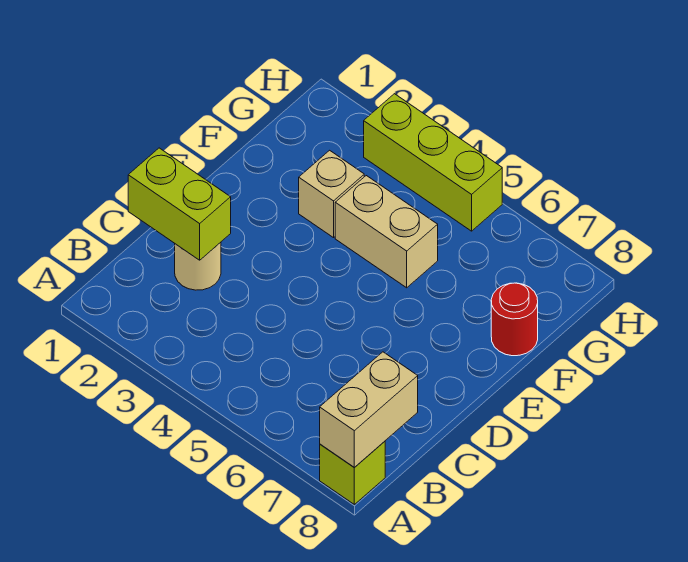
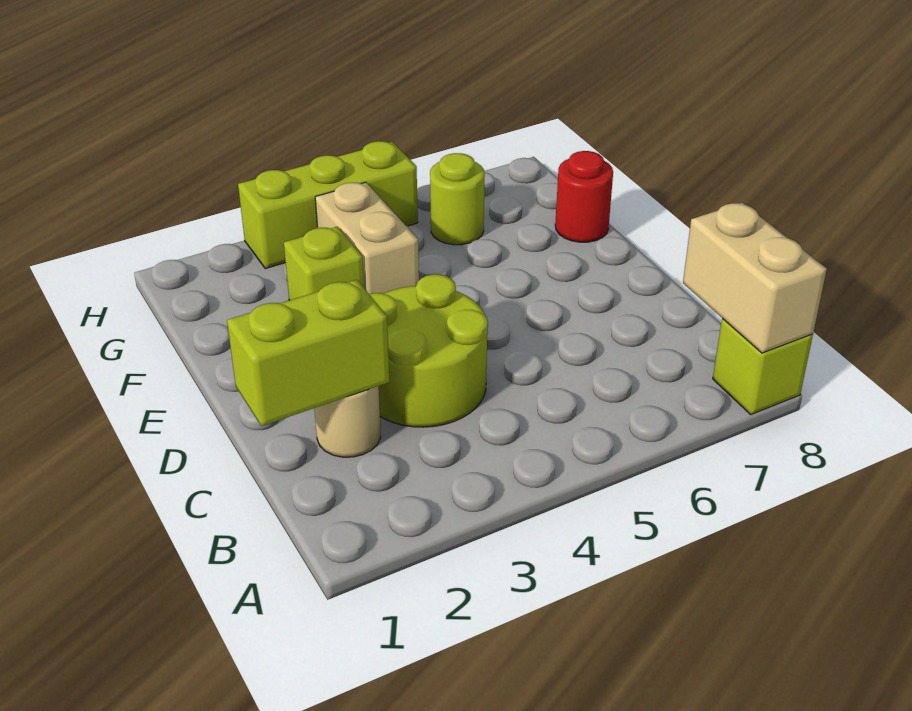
none -> lime round brick C3:D4 level 1
tan brick F3 level 1 -> lime brick F3 level 1
tan brick F4:F5 level 1 -> tan brick F4:G4 level 1
none -> lime round brick G6 level 1

